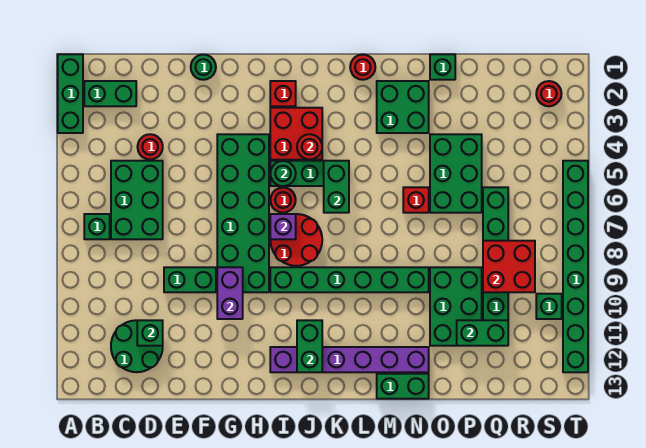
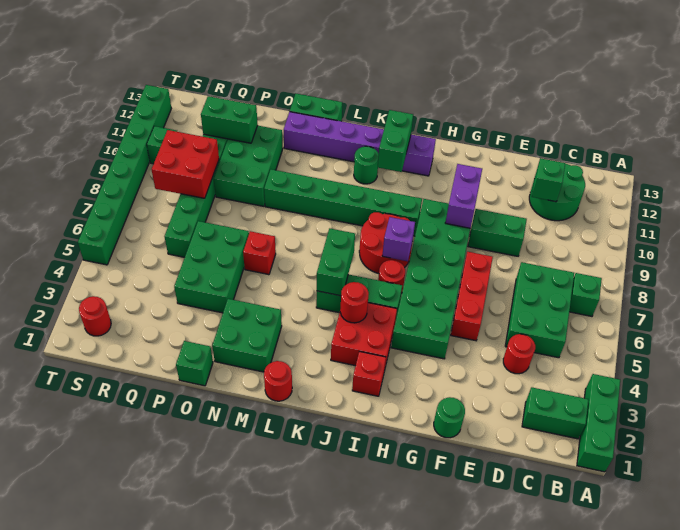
none -> red brick F5:F7 level 1
green round brick I5 level 2 -> green round brick K11 level 1

